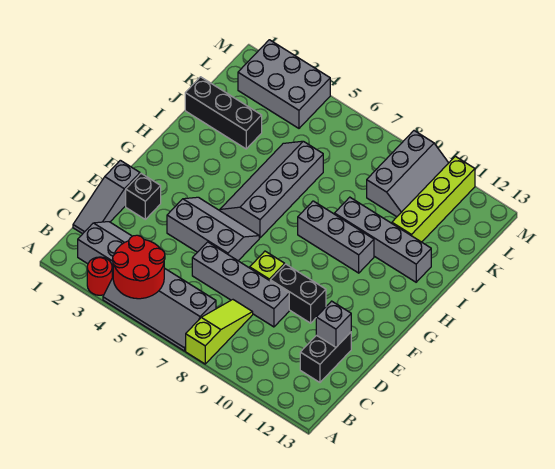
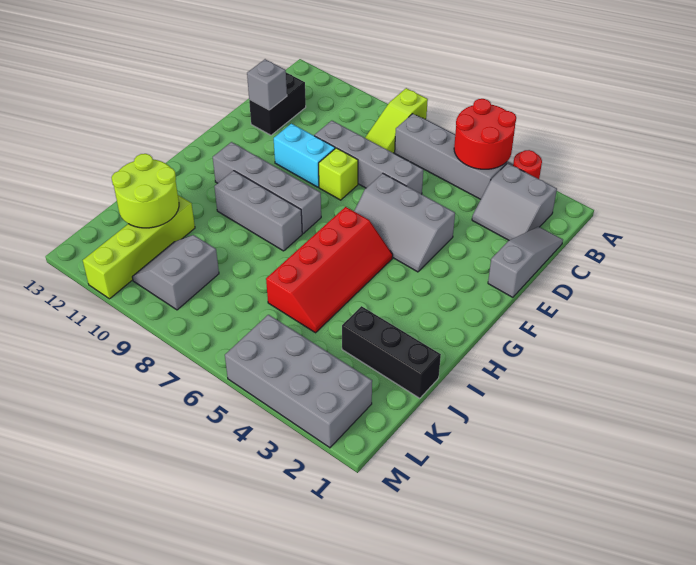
black brick E2 level 1 -> none
black brick E9:E10 level 1 -> cyan brick E9:E10 level 1
grey slope G5:J6 level 1 top 6 -> red slope G5:J6 level 1 top 6
grey brick I9:I12 level 1 -> grey brick G8:G11 level 1
none -> lime round brick J11:K12 level 2
grey slope K9:M10 level 1 top 9 -> grey slope K9:L10 level 1 top 9
grey brick L2:M4 level 1 -> grey brick L2:M5 level 1

